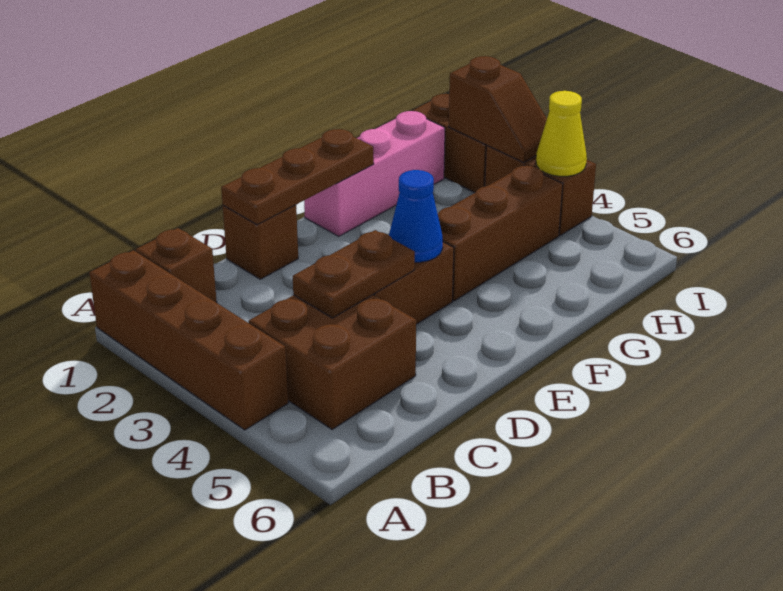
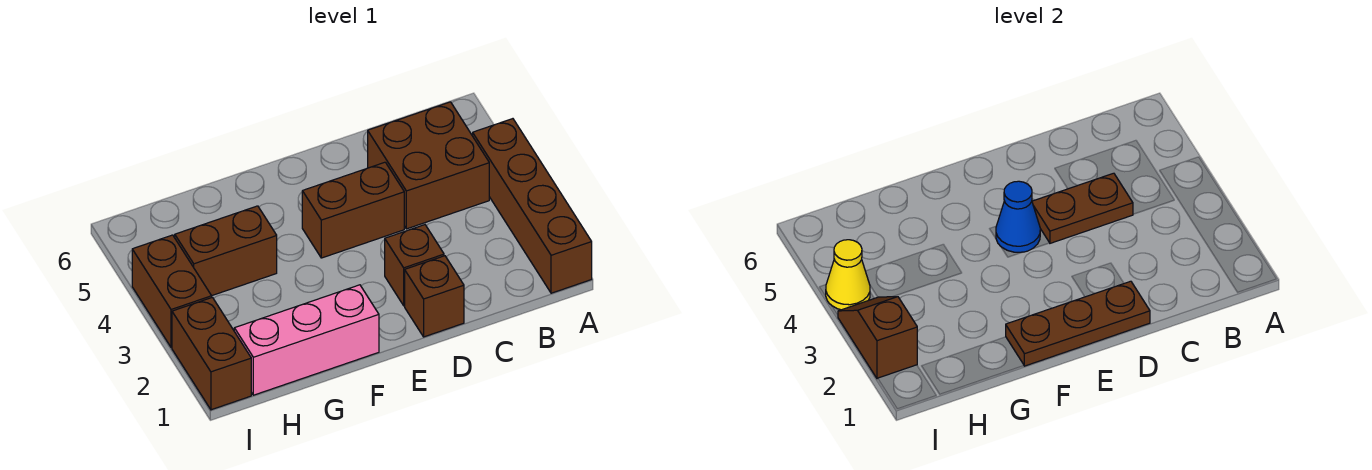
brown brick B1 level 1 -> brown brick D2 level 1
brown brick F4:H4 level 1 -> brown brick G4:H4 level 1

